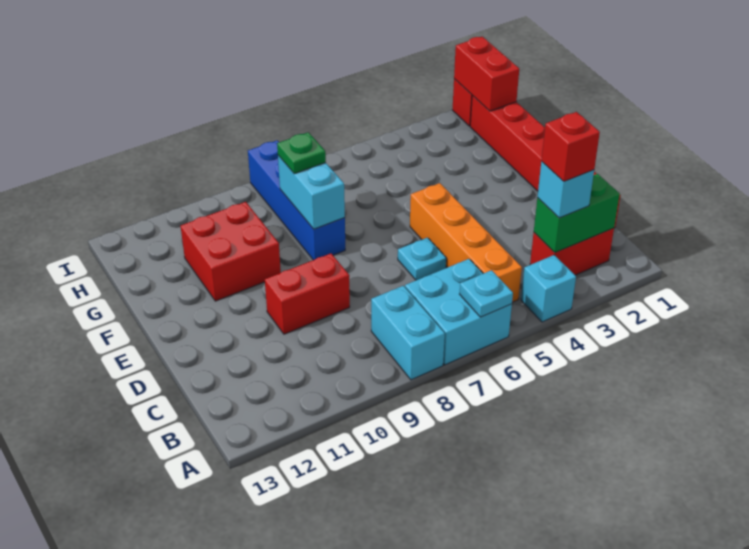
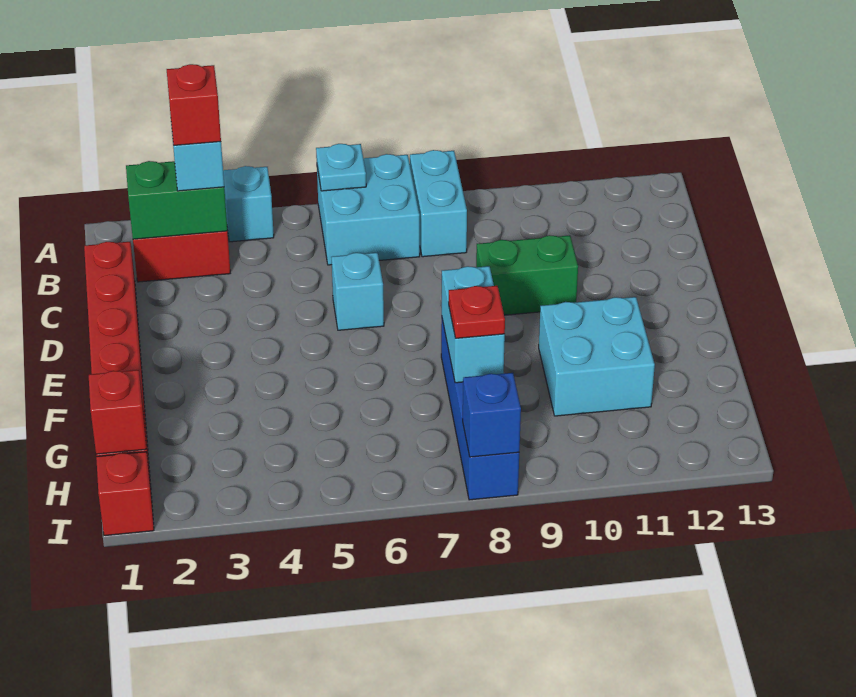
orange brick B5:E5 level 1 -> none
cyan plate D6 level 1 -> cyan brick D6 level 1
red brick D9:D10 level 1 -> green brick D9:D10 level 1
red brick F10:G11 level 1 -> cyan brick F10:G11 level 1
green plate G8 level 3 -> red plate G8 level 3
red brick H1:I1 level 2 -> red brick H1 level 2
none -> blue brick I8 level 2

